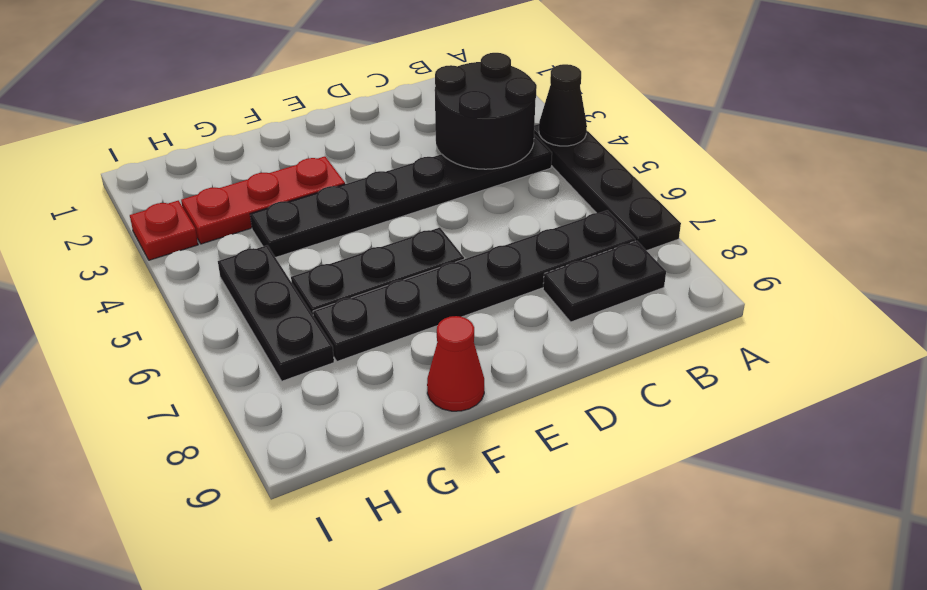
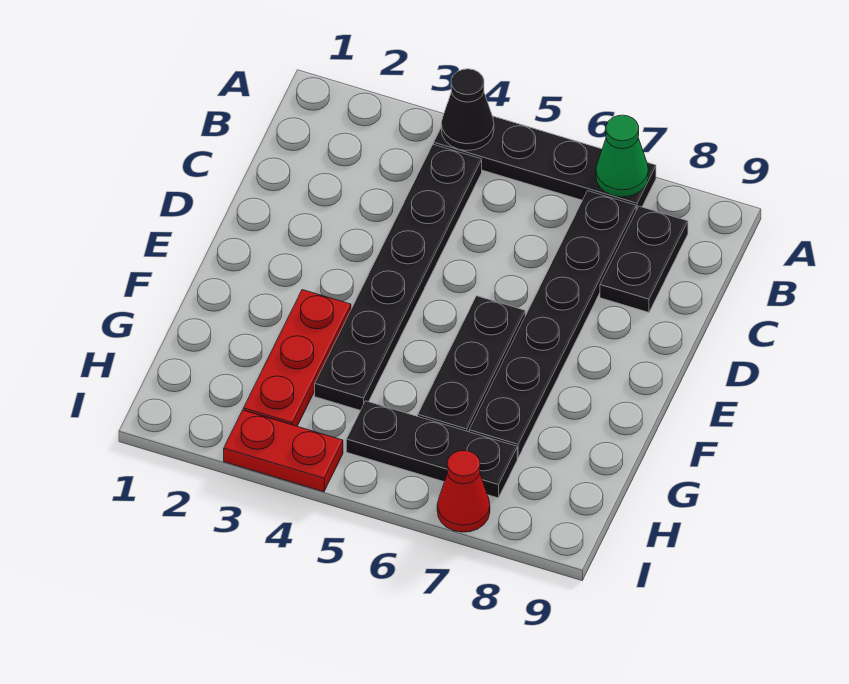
none -> green cone A7 level 2
black round brick B3:C4 level 2 -> none
red cone F9 level 1 -> red cone I7 level 1
red plate I3 level 1 -> red plate I3:I4 level 1

